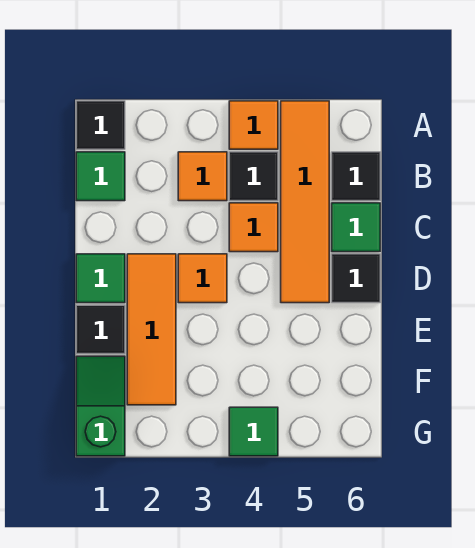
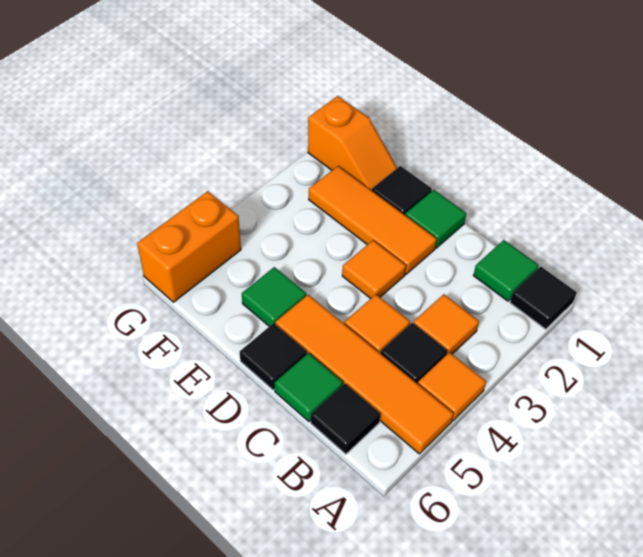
green slope F1:G1 level 1 top G -> orange slope F1:G1 level 1 top G
green tile G4 level 1 -> green tile E5 level 1
none -> orange brick G5:G6 level 1

